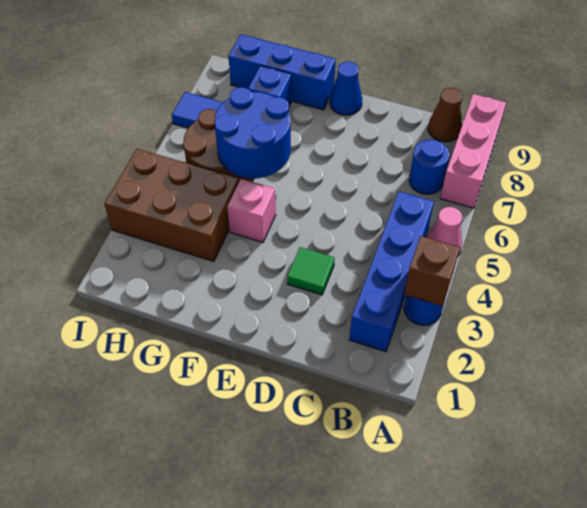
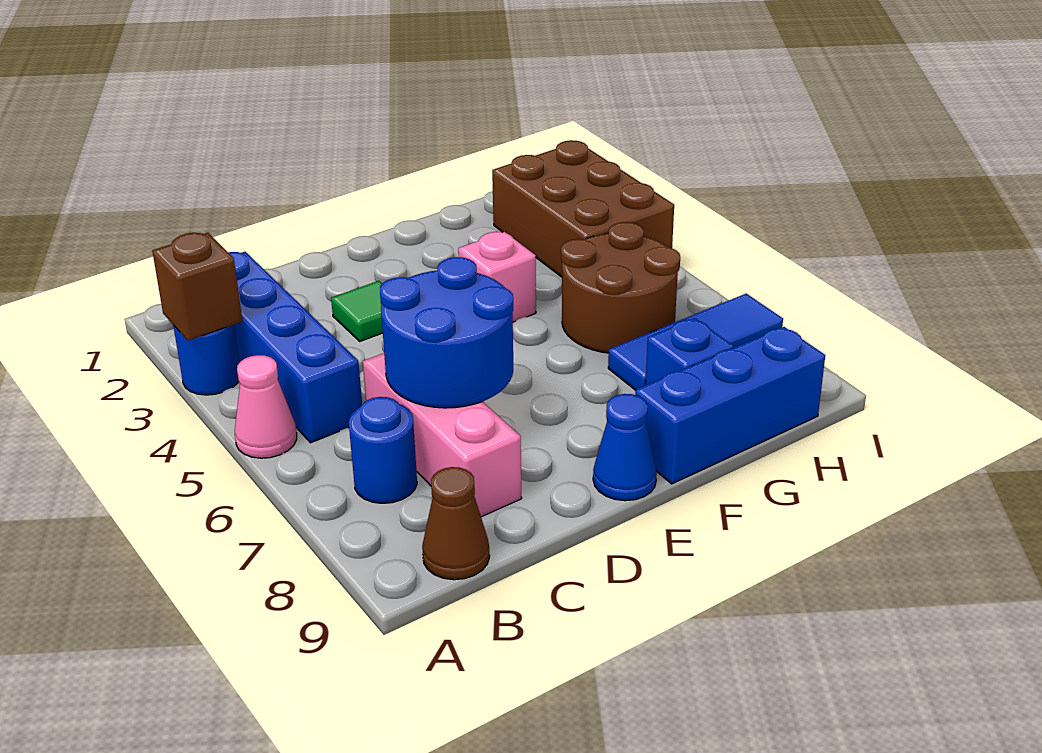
pink brick A7:A9 level 1 -> pink brick C6:C8 level 1
blue round brick F5:G6 level 2 -> blue round brick C6:D7 level 2
brown brick G3:I4 level 1 -> brown brick H2:I4 level 1

